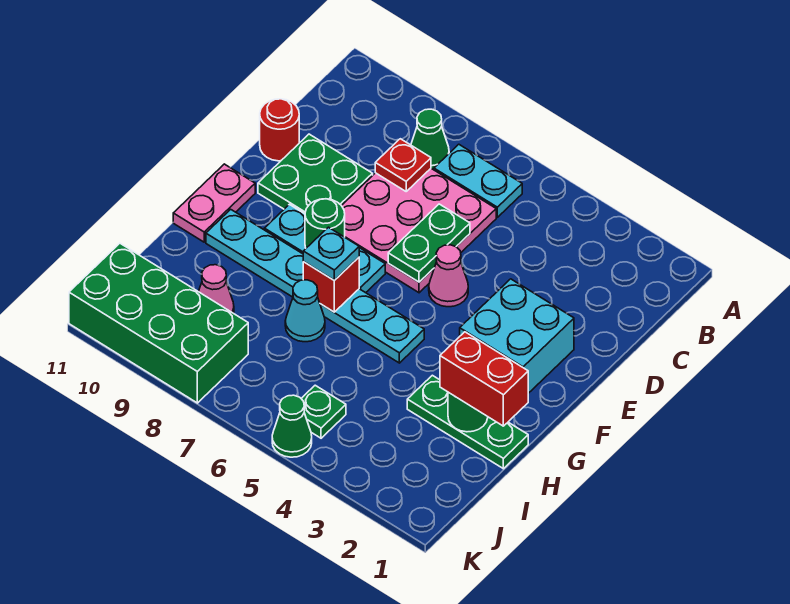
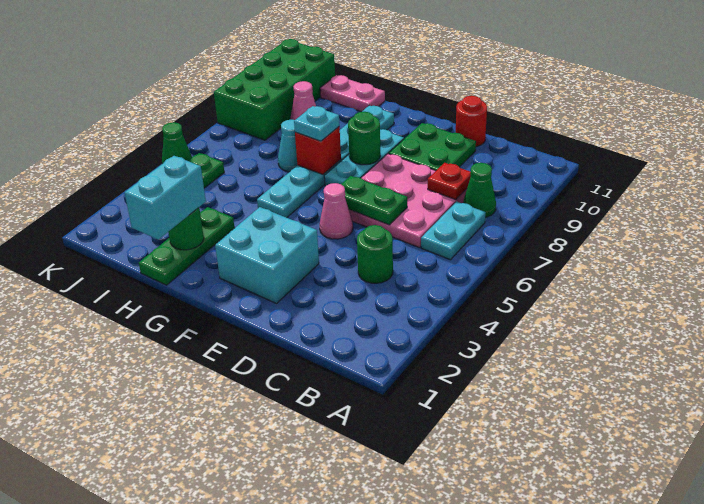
none -> green round brick C4 level 1
pink plate F11:G11 level 1 -> pink plate H11:I11 level 1
red brick H1:H2 level 3 -> cyan brick H1:H2 level 3

